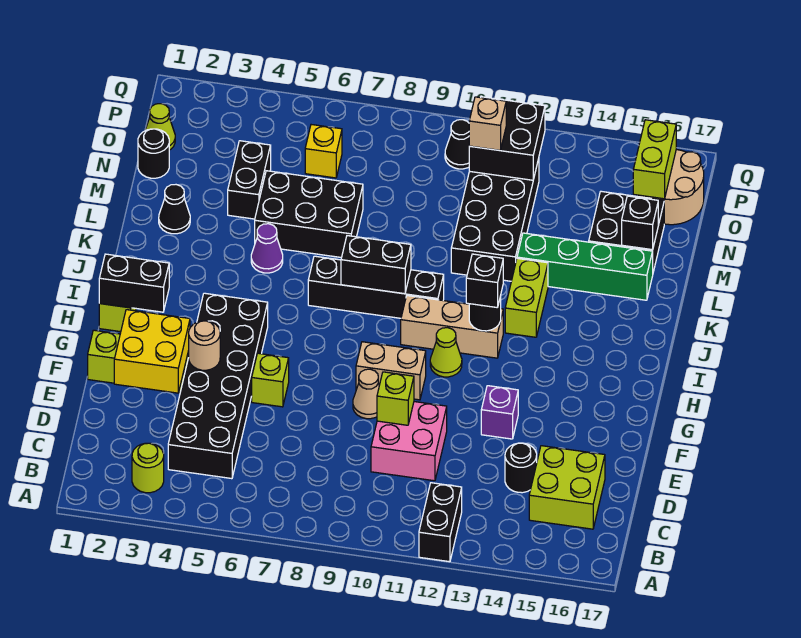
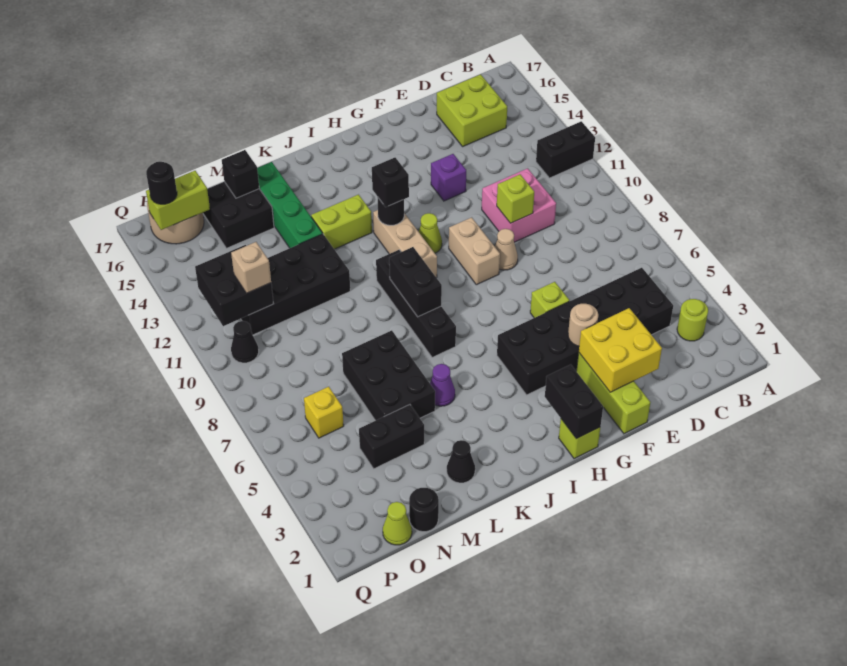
black round brick D14 level 1 -> black round brick P16 level 3

